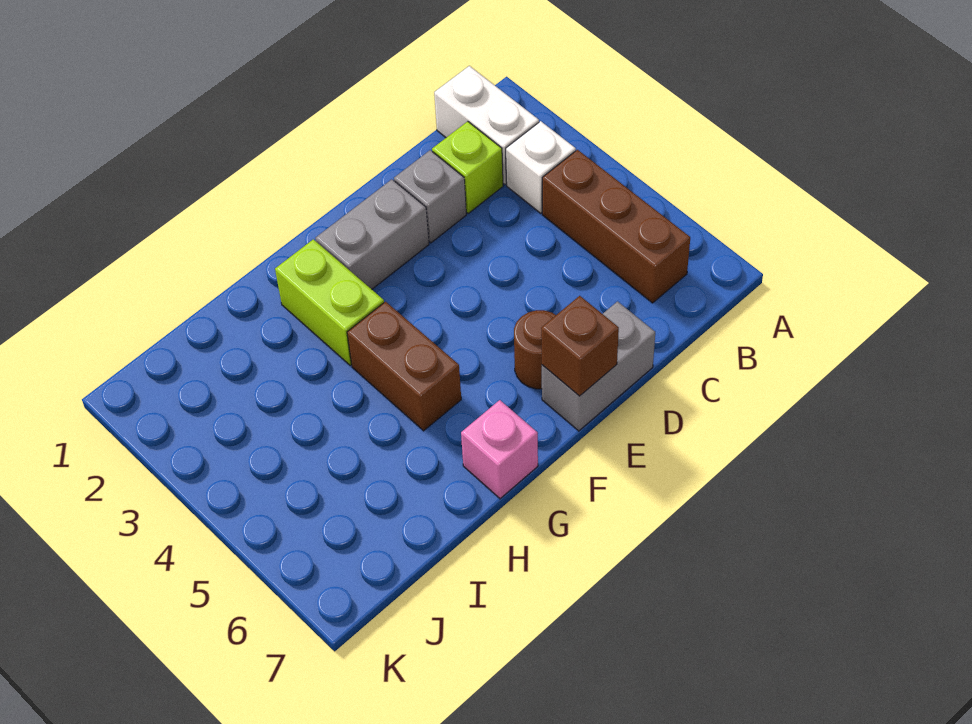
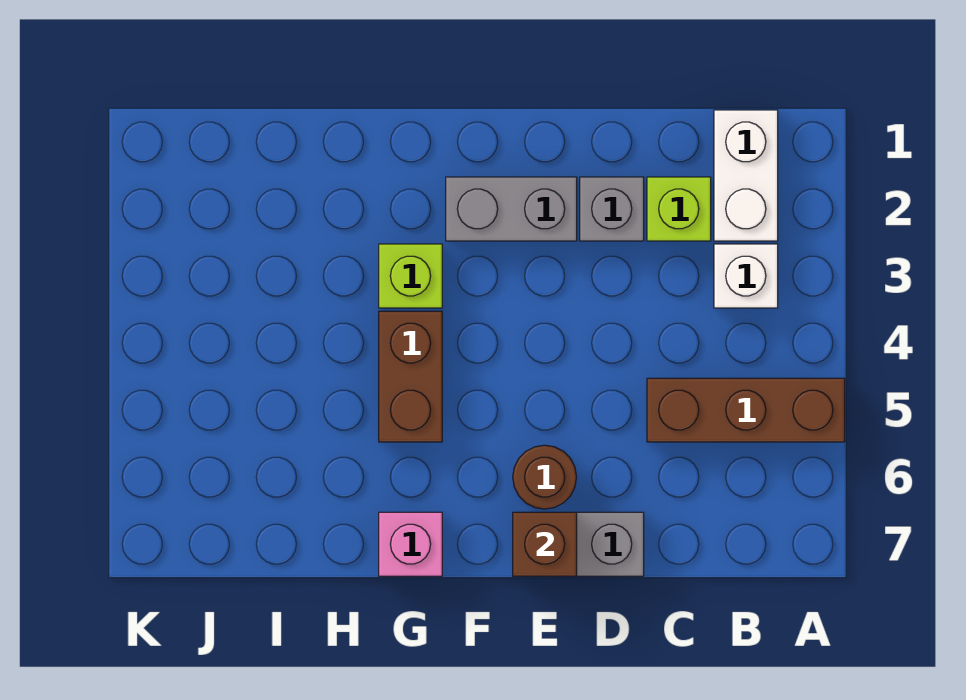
brown brick B4:B6 level 1 -> brown brick A5:C5 level 1
lime brick G2:G3 level 1 -> lime brick G3 level 1

